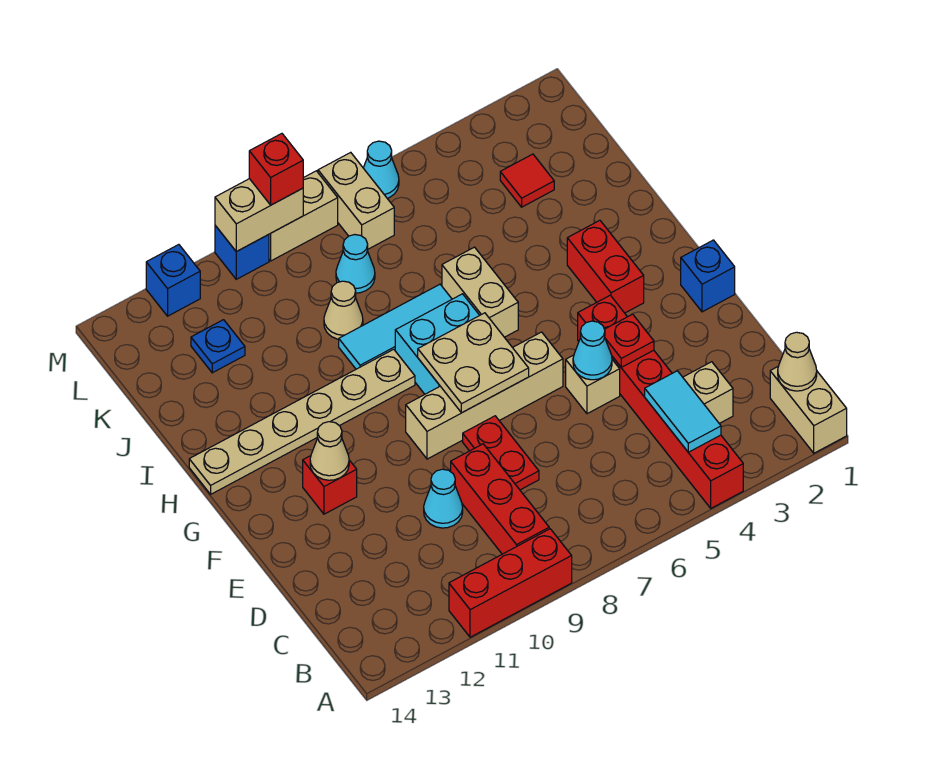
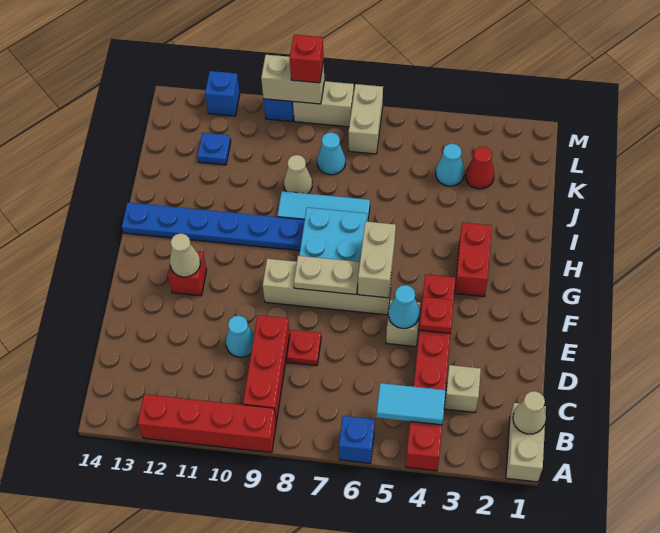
red brick A9:A11 level 1 -> red brick A9:A12 level 1
cyan tile B4:C4 level 2 -> cyan tile B4:B5 level 2
red plate D8:E8 level 1 -> red plate D8 level 1
blue brick F1 level 1 -> blue brick A6 level 1
tan plate F7:G8 level 2 -> tan plate F7:F8 level 2
tan brick H6:I6 level 1 -> tan brick F6:G6 level 2
tan plate H9:H14 level 1 -> blue plate H9:H14 level 1
red tile K3 level 1 -> red cone K3 level 1
cyan cone M6 level 1 -> cyan cone K4 level 1

